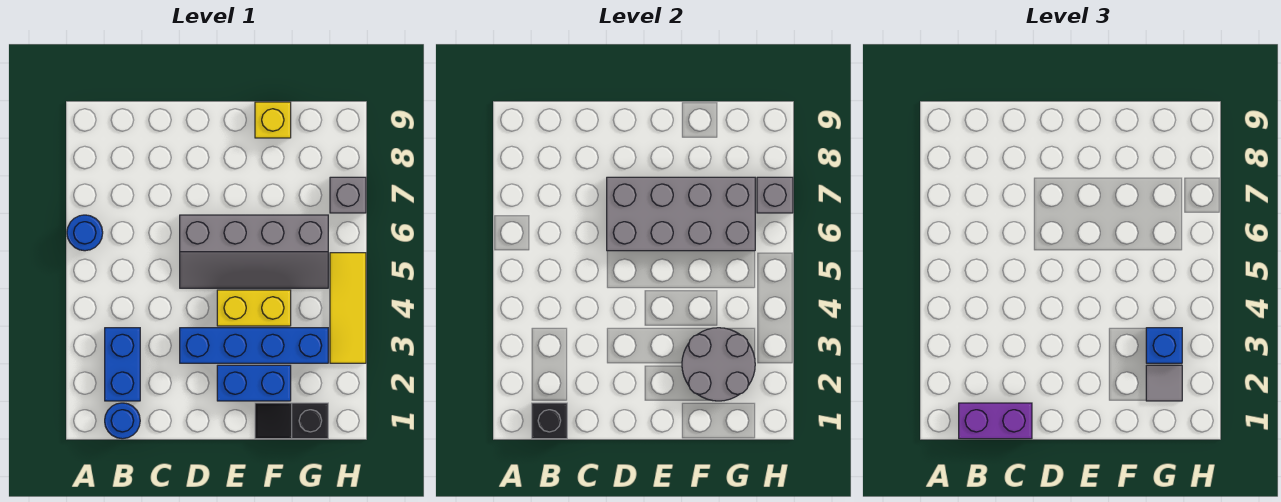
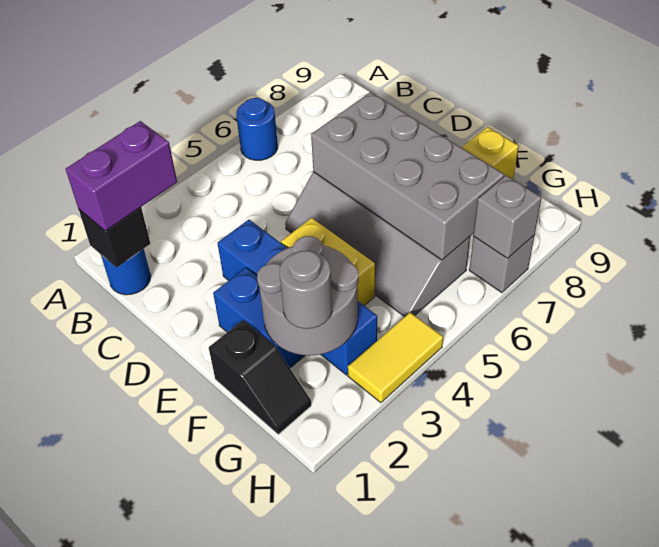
purple brick B1:C1 level 3 -> purple brick B1:B2 level 3
blue brick B2:B3 level 1 -> none
black slope F1:G1 level 1 top G -> black slope F1:G1 level 1 top F
grey tile G2 level 3 -> grey round brick G2 level 3
blue brick G3 level 3 -> none
yellow tile H3:H5 level 1 -> yellow tile H3:H4 level 1

